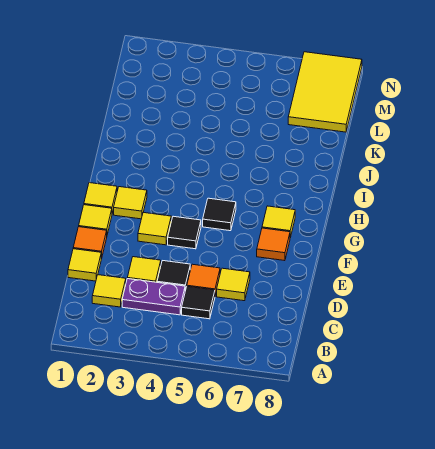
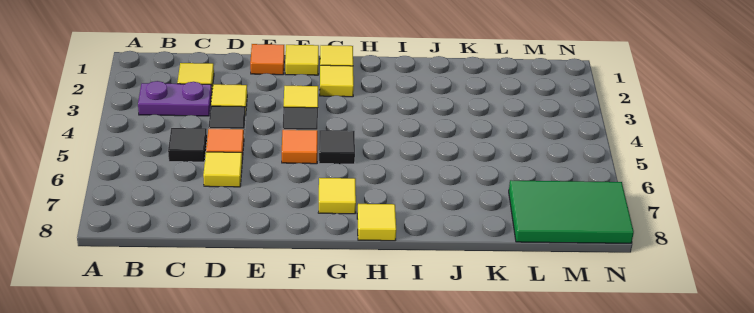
purple plate C3:C4 level 1 -> purple plate B3:C3 level 1
yellow tile D1 level 1 -> yellow tile H8 level 1
orange tile F7 level 1 -> orange tile F5 level 1
yellow tile L7:N8 level 1 -> green tile L7:N8 level 1

